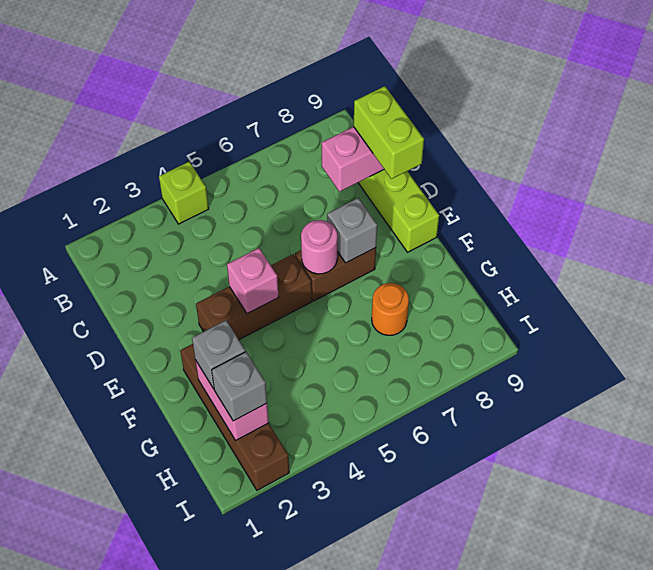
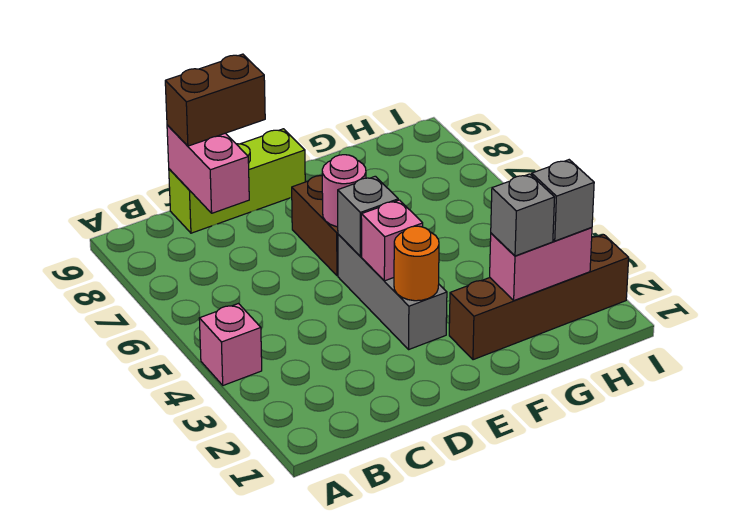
lime brick A4 level 1 -> pink brick A4 level 1
lime brick C9:D9 level 3 -> brown brick C9:D9 level 3
brown brick E3:E5 level 1 -> grey brick E3:E5 level 1
grey brick E7 level 2 -> grey brick E5 level 2
orange round brick G7 level 1 -> orange round brick E3 level 2

